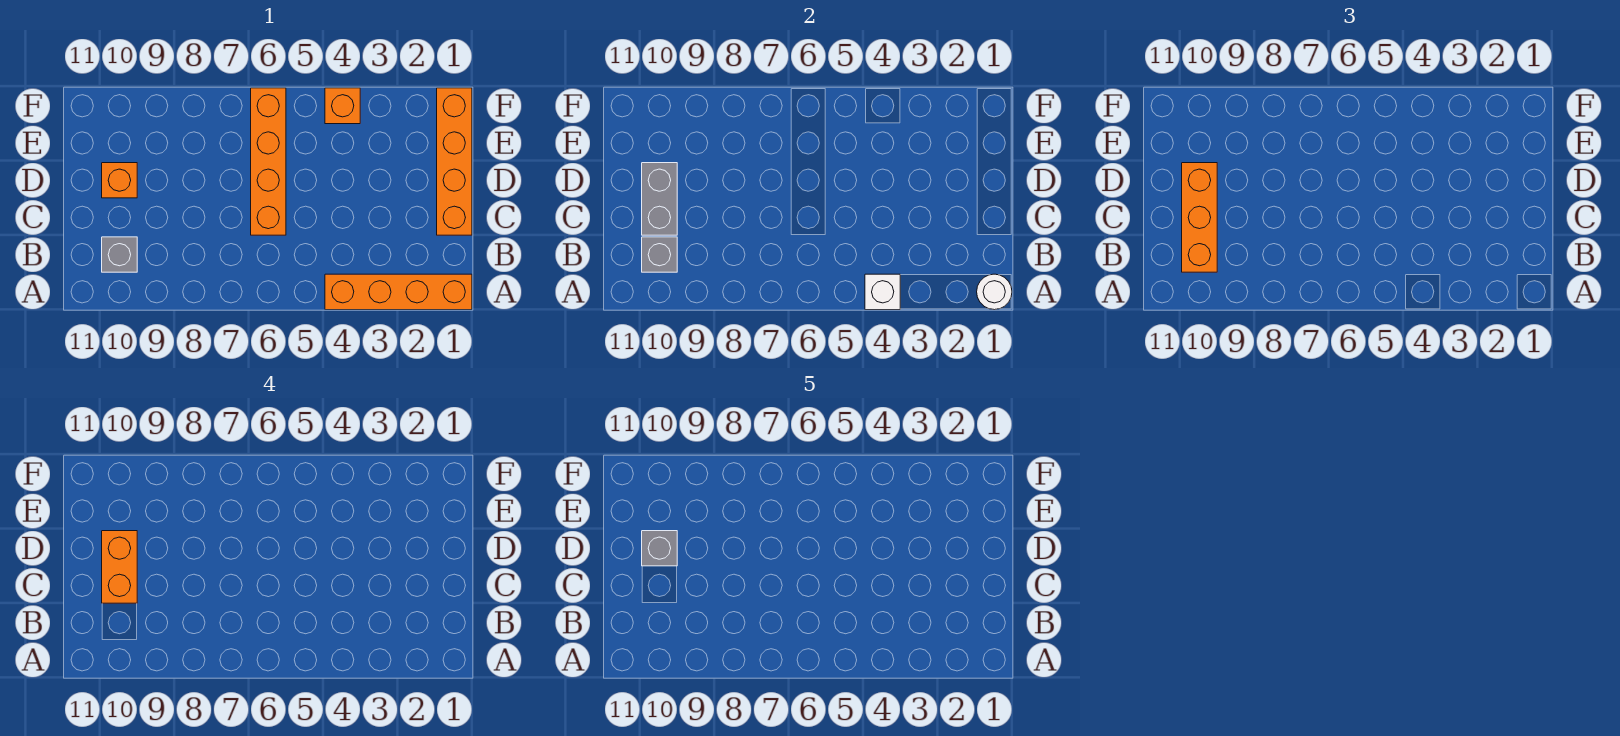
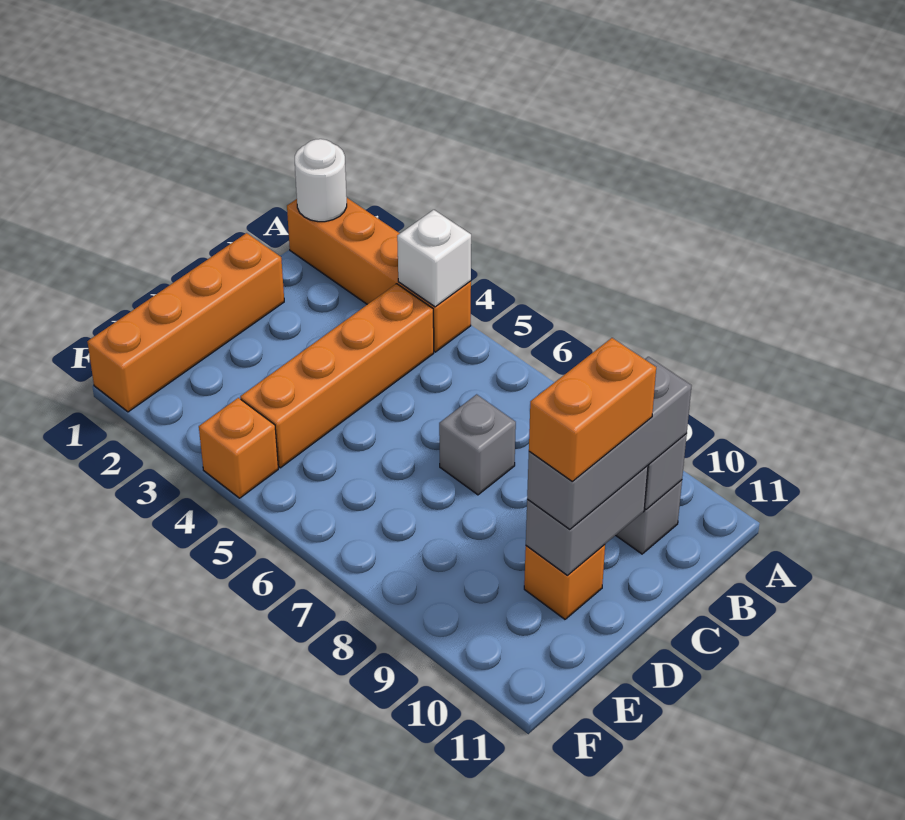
orange brick B10:D10 level 3 -> grey brick B10:D10 level 3
orange brick C6:F6 level 1 -> orange brick B4:E4 level 1
grey brick D10 level 5 -> grey brick C7 level 1

